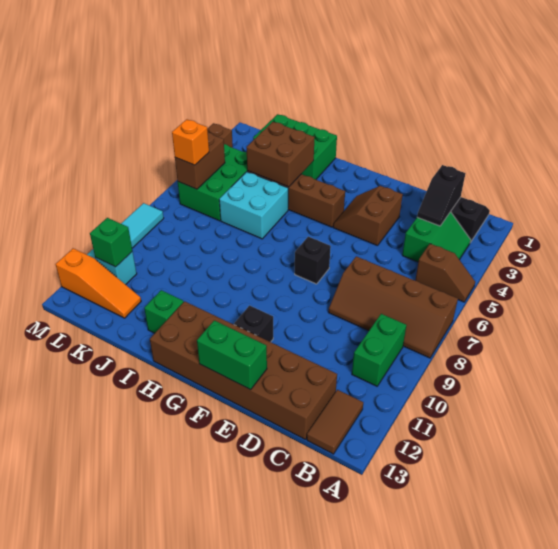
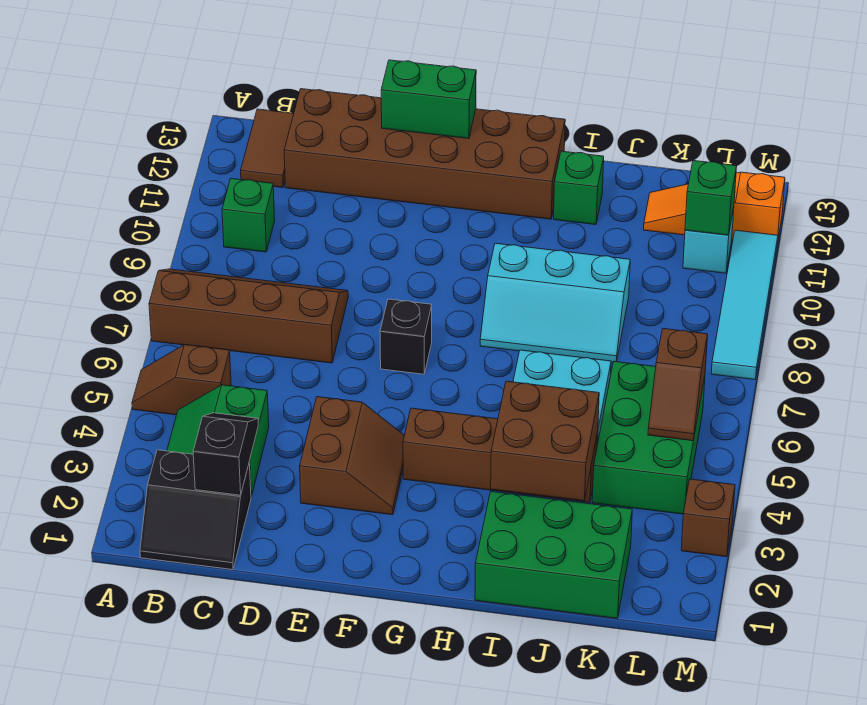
green brick B9:B10 level 1 -> green brick B10 level 1
black brick F11 level 1 -> none
none -> cyan slope H8:J9 level 1 top 9
brown brick L5:L6 level 2 -> brown slope L5:L6 level 2 top 6
orange brick L6 level 3 -> none

